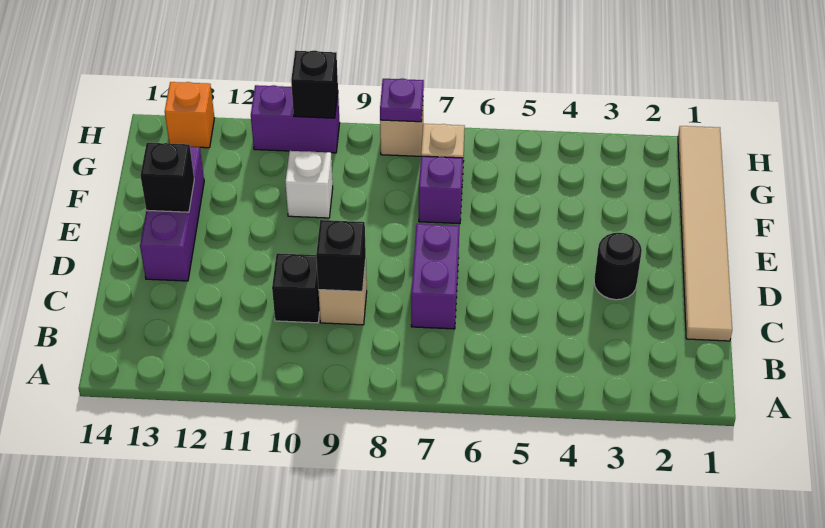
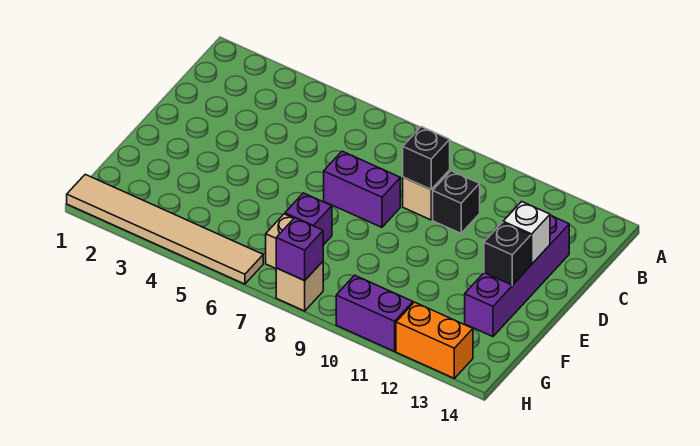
tan tile C1:H1 level 1 -> tan tile H1:H6 level 1
purple brick C7:D7 level 1 -> purple brick D7:D8 level 1
black round brick D3 level 1 -> none
purple brick D13:F13 level 1 -> purple brick C13:F13 level 1
white brick F10 level 1 -> white brick D13 level 2
purple plate H8 level 2 -> purple brick H8 level 2
black brick H10 level 2 -> none
orange brick H13 level 1 -> orange brick H12:H13 level 1

